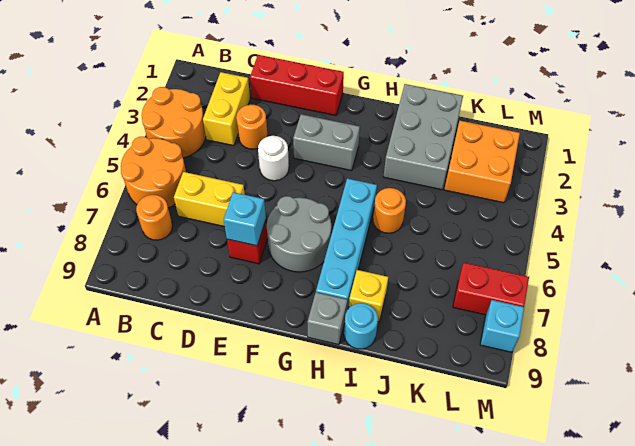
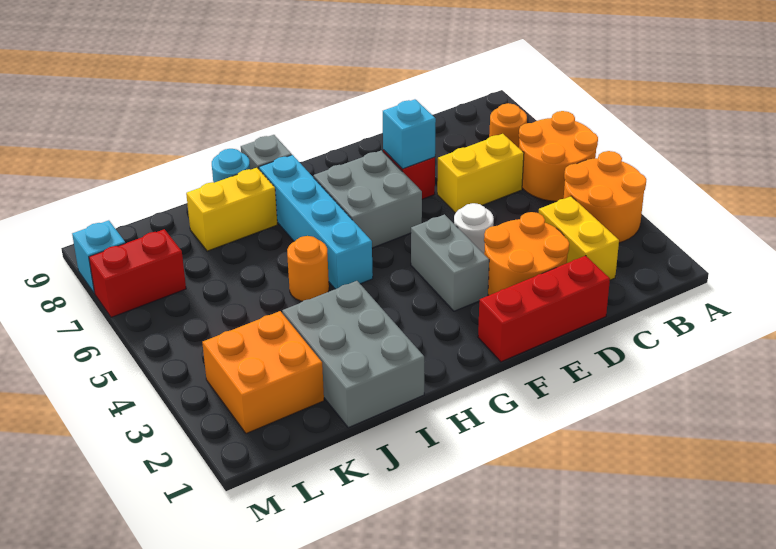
orange round brick D3 level 1 -> orange round brick D2:E3 level 1
grey brick F3:G3 level 1 -> grey brick F3:F4 level 1
grey round brick F6:G7 level 1 -> grey brick F6:G7 level 1
yellow brick I8 level 1 -> yellow brick I8:J8 level 1

